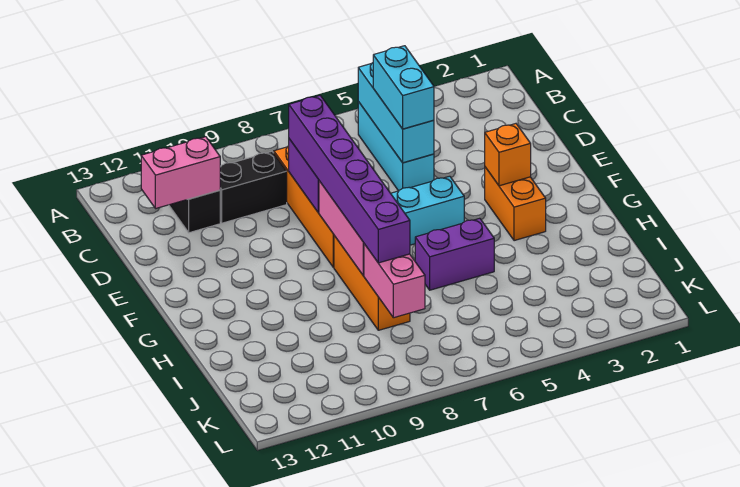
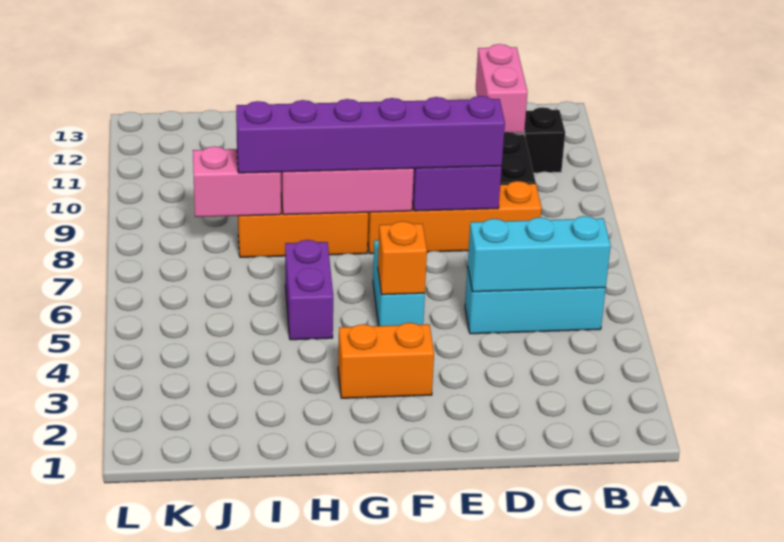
cyan brick C5:D5 level 3 -> none
orange brick F3 level 2 -> orange brick F5 level 2

